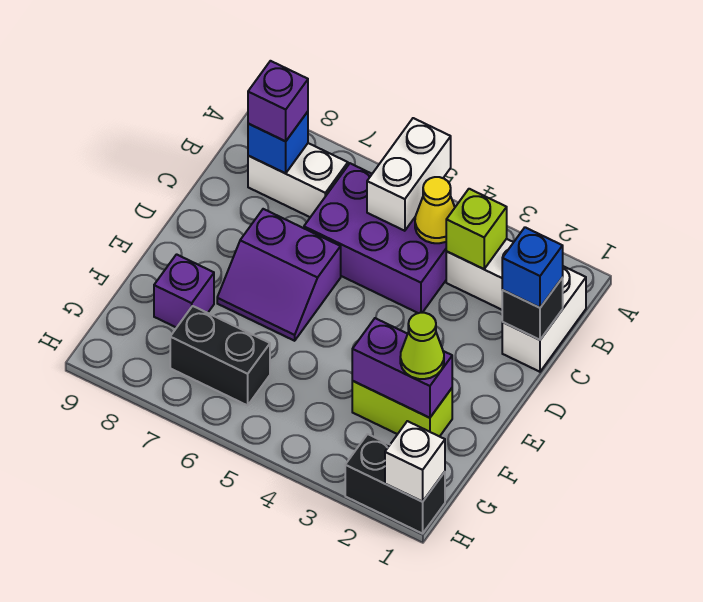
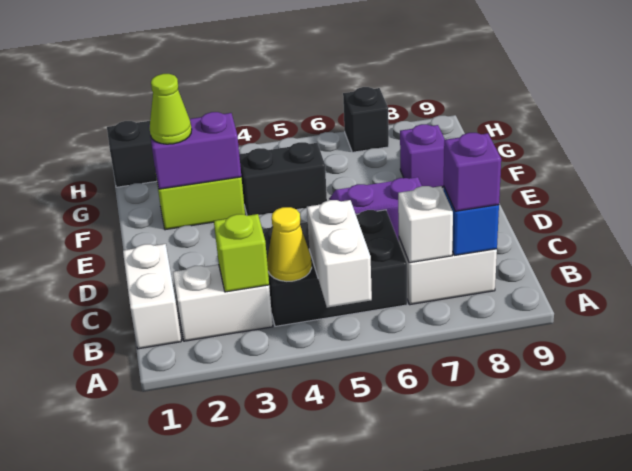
purple brick B4:C6 level 1 -> black brick B4:C6 level 1
black brick C1 level 2 -> black brick H7 level 1
blue brick C1 level 3 -> none
black brick G6:G7 level 1 -> black brick F4:F5 level 1
white brick H1 level 2 -> white brick B7 level 2

